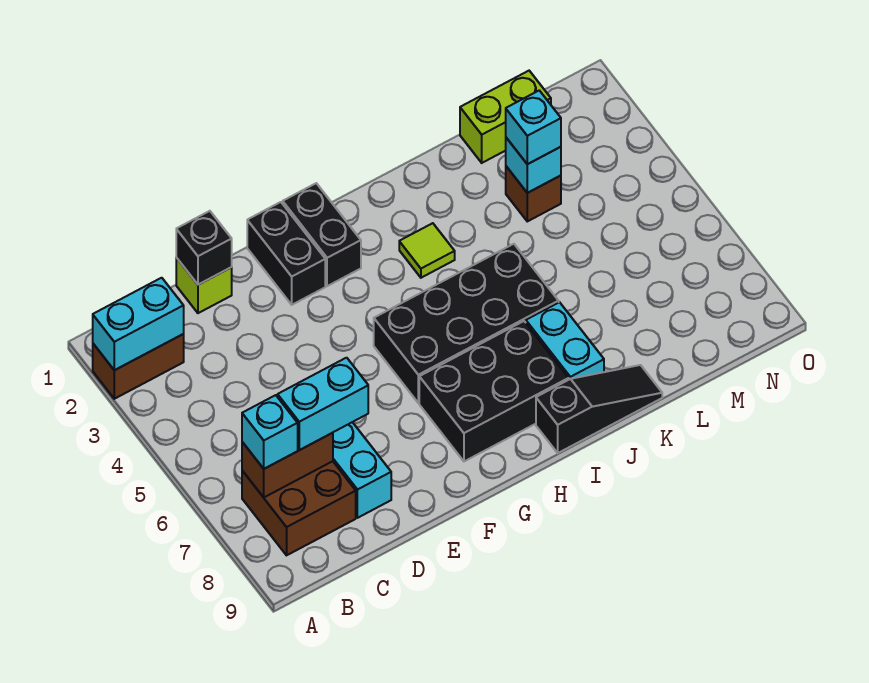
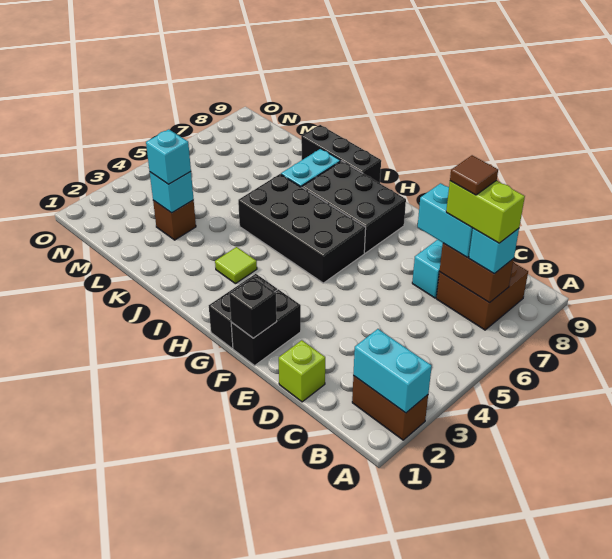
none -> brown tile C7 level 5
black brick D1 level 2 -> black brick F1 level 2
black slope I9:K9 level 1 top I -> black brick I9:K9 level 1
lime brick L1:M1 level 1 -> lime brick B7:C7 level 4

